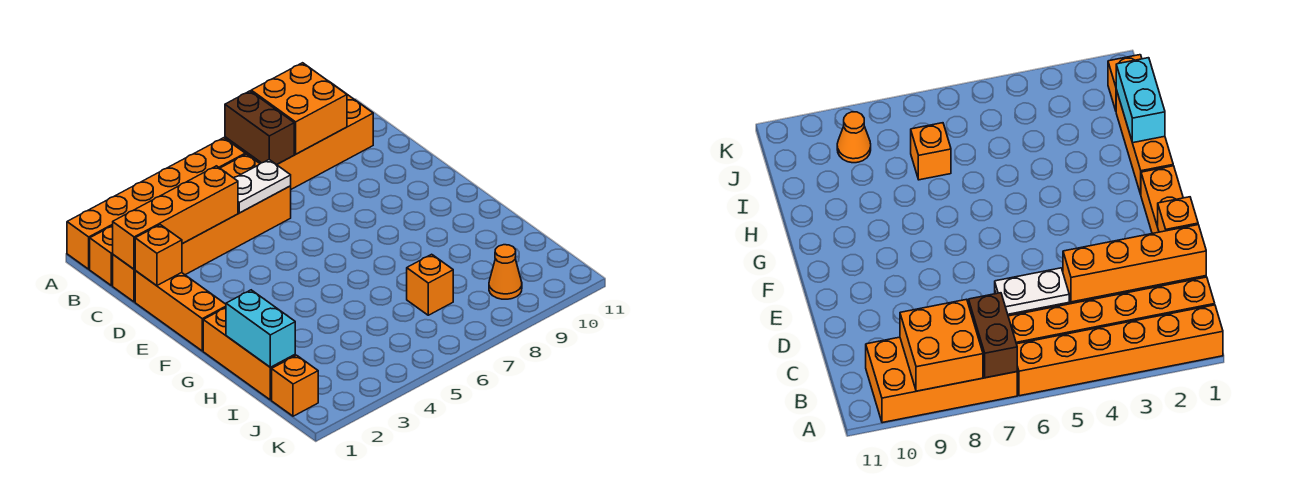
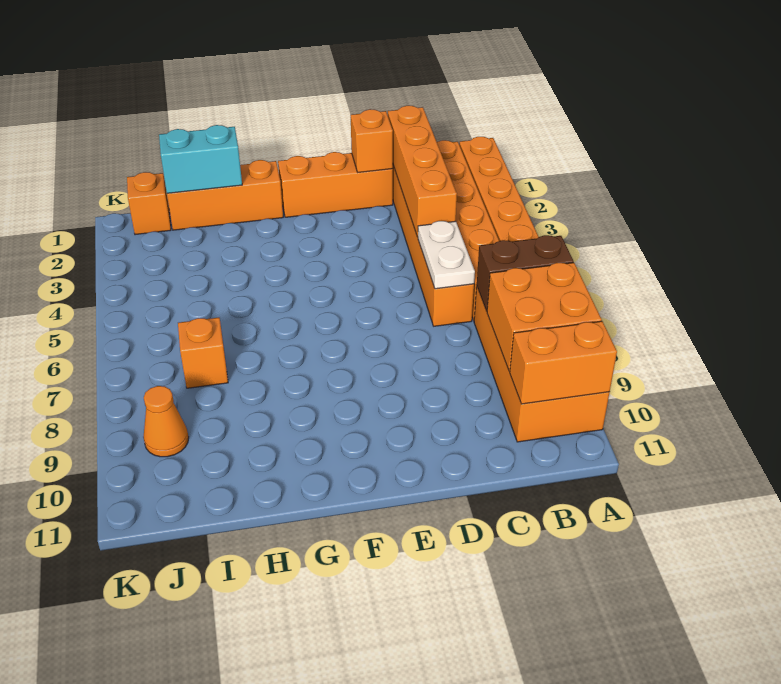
none -> orange brick A10:B10 level 2

